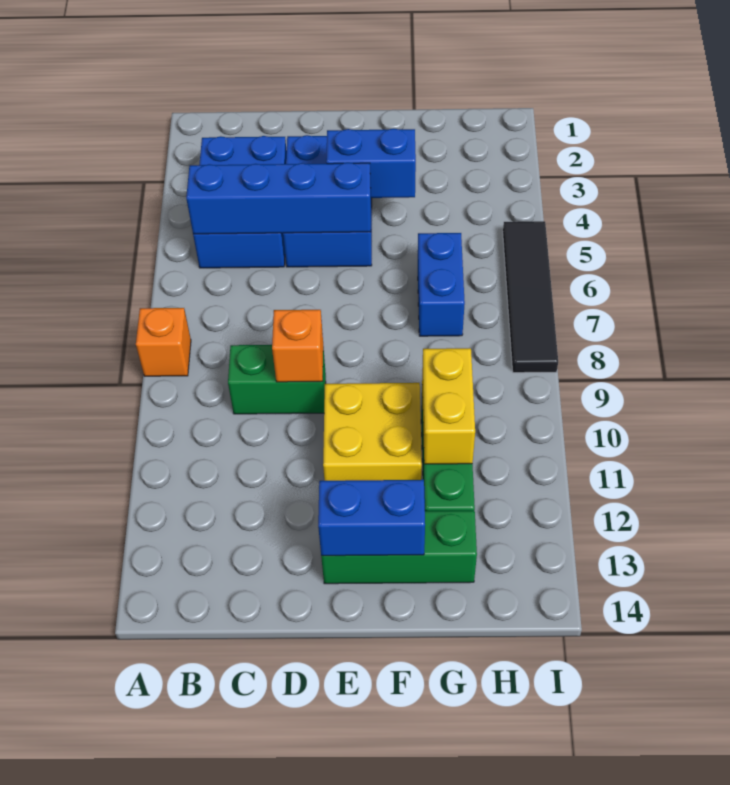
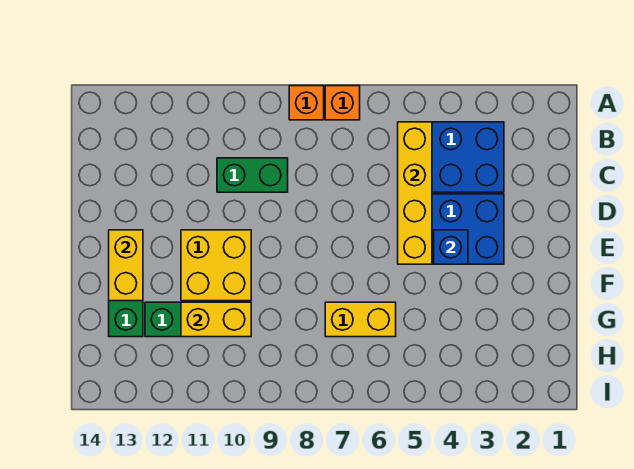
blue brick B5:E5 level 2 -> yellow brick B5:E5 level 2
green brick C9:D9 level 1 -> green brick C9:C10 level 1
orange brick D9 level 2 -> orange brick A7 level 1
blue brick E4:F4 level 2 -> blue brick E4 level 2
blue brick E13:F13 level 2 -> yellow brick E13:F13 level 2
blue brick G6:G7 level 1 -> yellow brick G6:G7 level 1
black tile I5:I8 level 1 -> none

